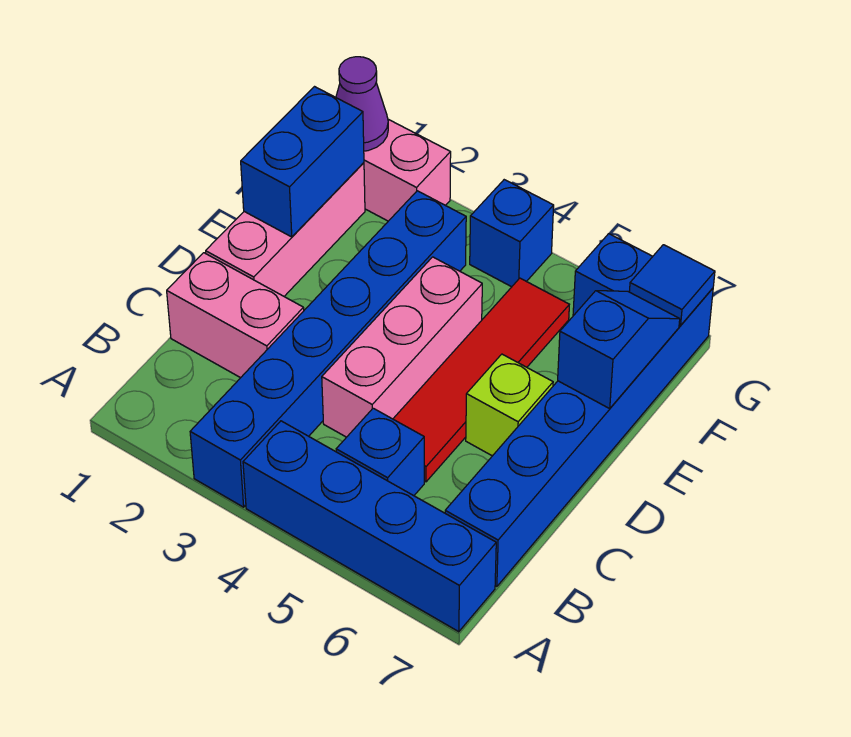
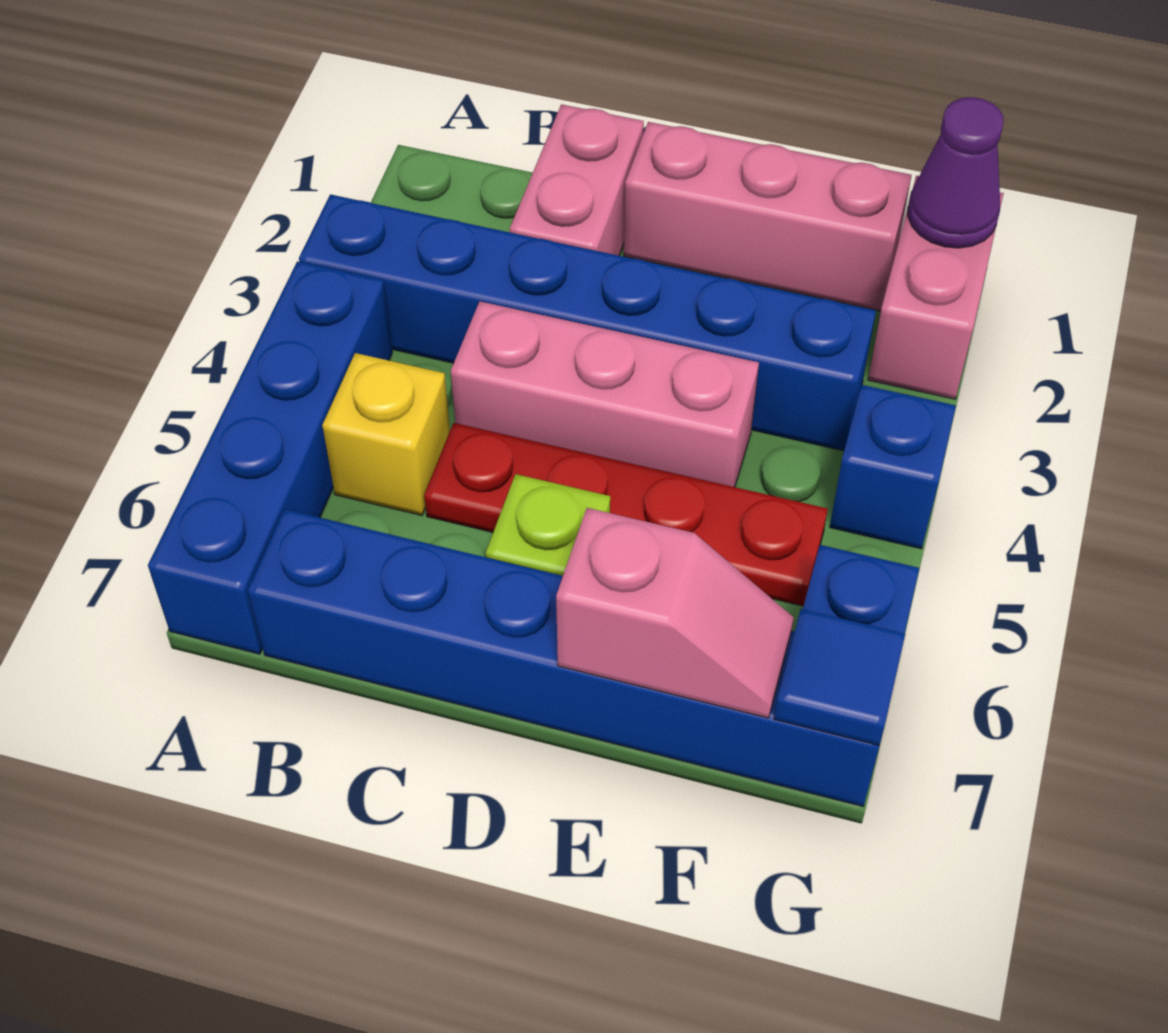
blue brick B5 level 1 -> yellow brick B5 level 1
red tile C5:F5 level 1 -> red plate C5:F5 level 1
blue brick E1:F1 level 2 -> none
blue slope E7:F7 level 2 top E -> pink slope E7:F7 level 2 top E

